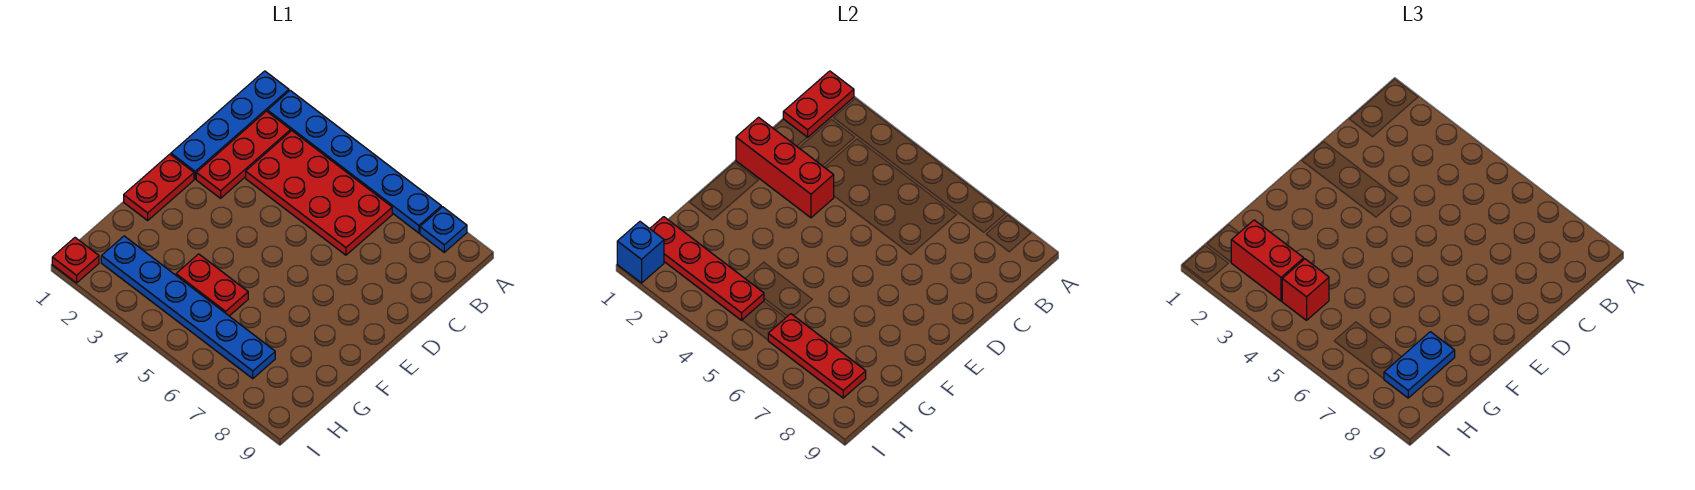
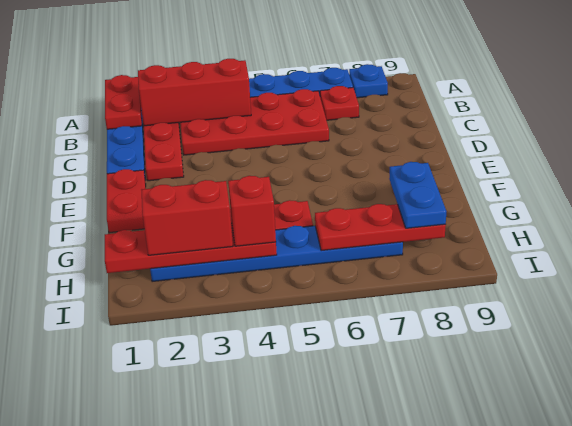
red brick D1:D3 level 2 -> red brick B2:B4 level 2
red plate I1 level 1 -> red plate B7 level 1
blue brick I1 level 2 -> none

